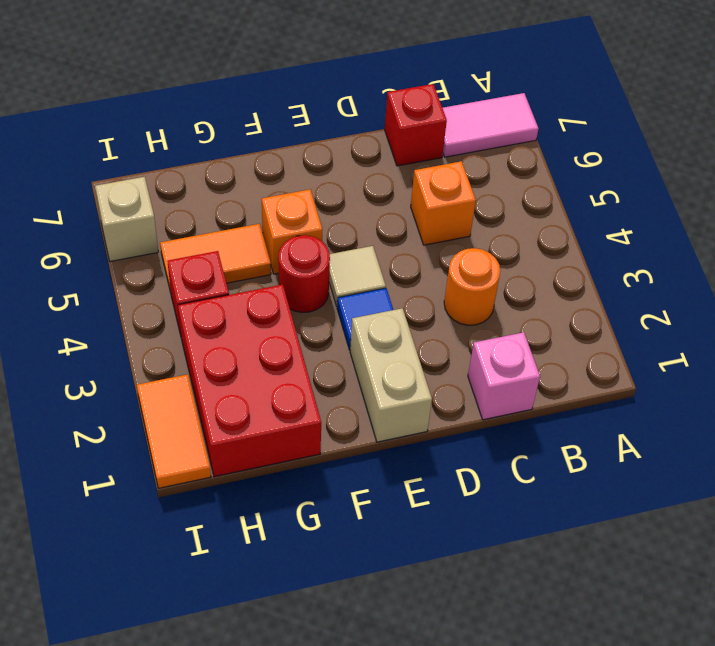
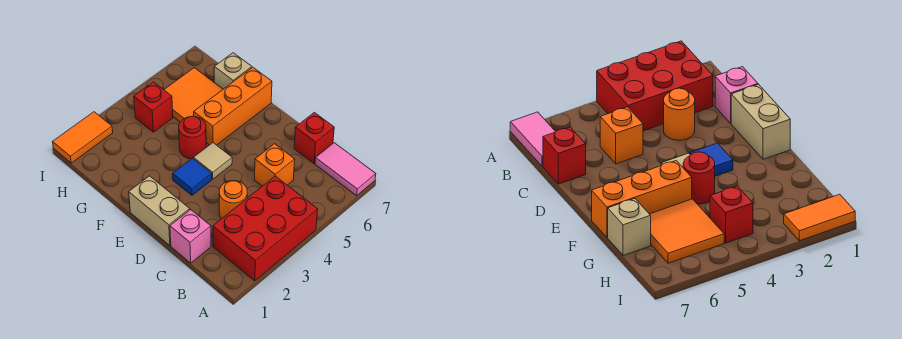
tan brick E1:E2 level 1 -> tan brick D1:E1 level 1
orange brick F5 level 1 -> orange brick F5:F7 level 1
red brick G1:H3 level 1 -> red brick A2:B4 level 1
orange tile G5:H5 level 1 -> orange tile G5:H6 level 1
tan brick I6 level 1 -> tan brick G7 level 1

